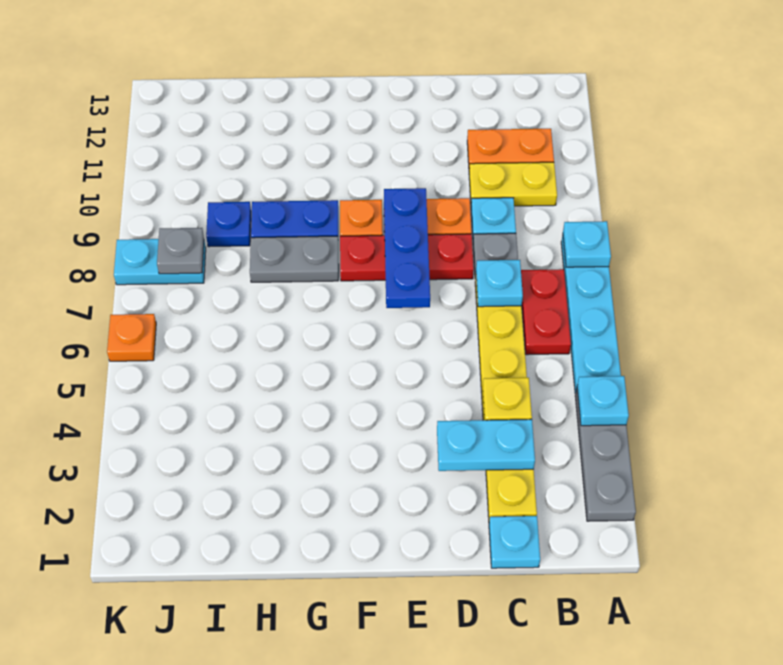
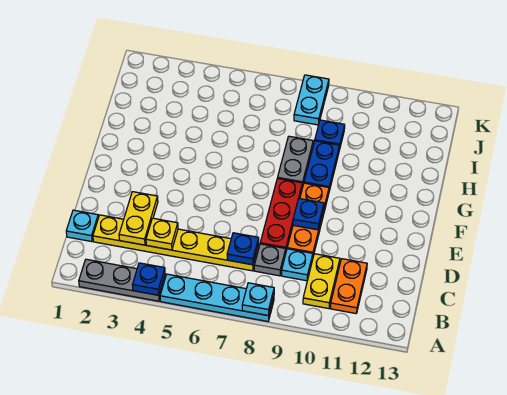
cyan plate A4 level 2 -> blue plate A4 level 2
red plate B6:B7 level 1 -> none
cyan plate C3:D3 level 2 -> yellow plate C3:D3 level 2
cyan plate C7 level 2 -> blue plate C7 level 2
blue plate E7:E9 level 2 -> blue plate E9 level 2
grey plate J8 level 2 -> none
orange plate K6 level 1 -> none

